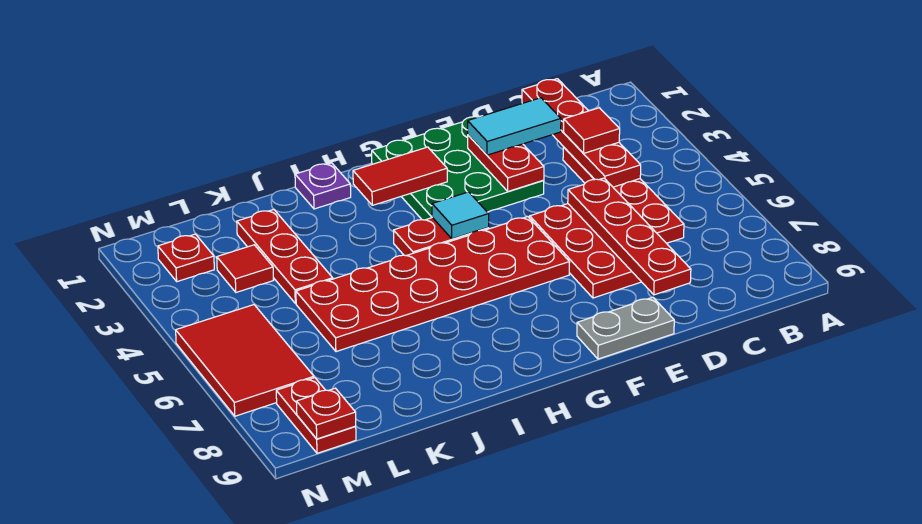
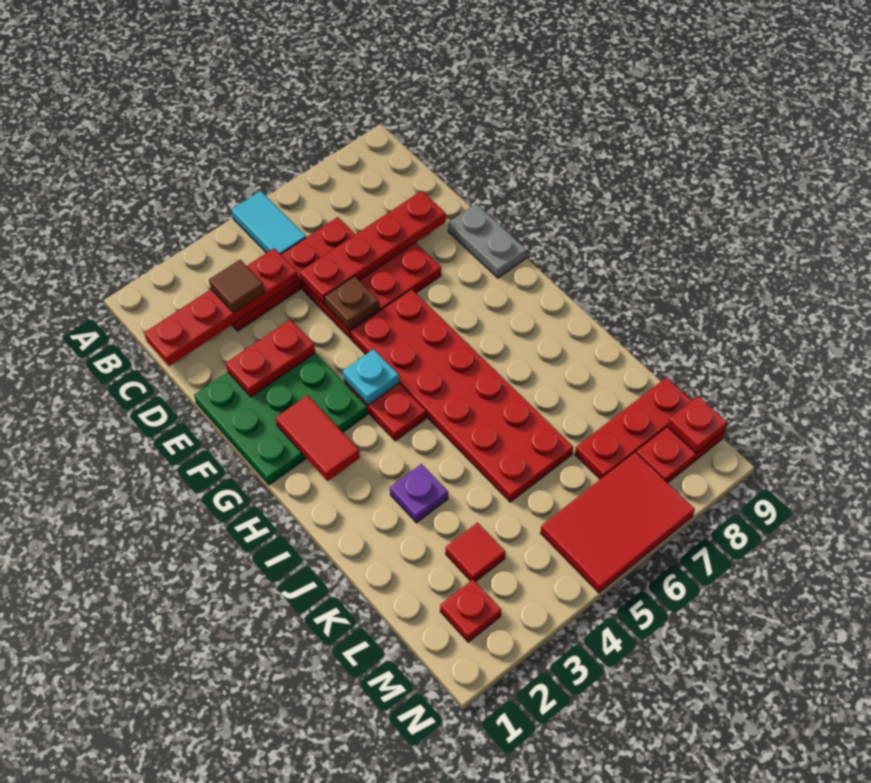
red tile C3 level 3 -> brown tile C3 level 3
cyan tile D2:E2 level 3 -> cyan tile A5:B5 level 1
none -> brown plate E5 level 2
cyan tile G4 level 2 -> cyan plate G4 level 2
purple plate I1 level 1 -> purple plate J3 level 1
red plate K2:K4 level 1 -> red plate L7:L9 level 1

